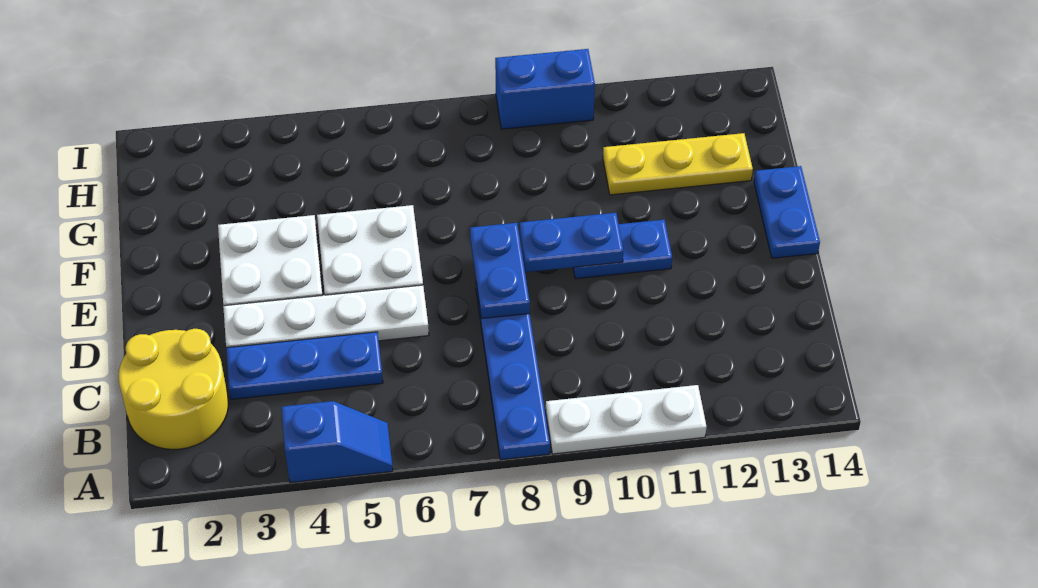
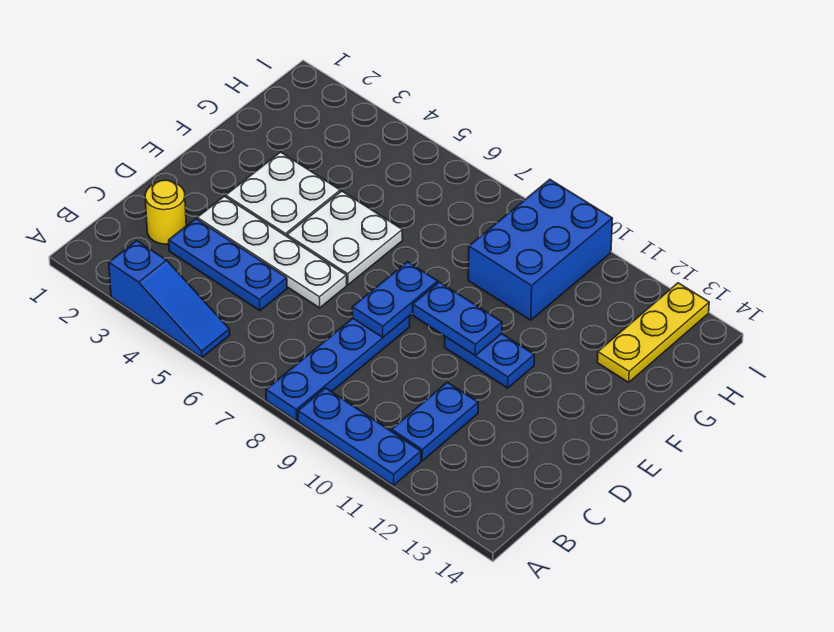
blue slope A4:A5 level 1 top 4 -> blue slope A3:A5 level 1 top 3
white plate A9:A11 level 1 -> blue plate A9:A11 level 1
yellow round brick B1:C2 level 1 -> yellow round brick C2 level 1
blue plate E14:F14 level 1 -> blue plate B11:C11 level 1
yellow plate G11:G13 level 1 -> yellow plate G13:I13 level 1
blue brick I9:I10 level 1 -> blue brick G9:I10 level 1

